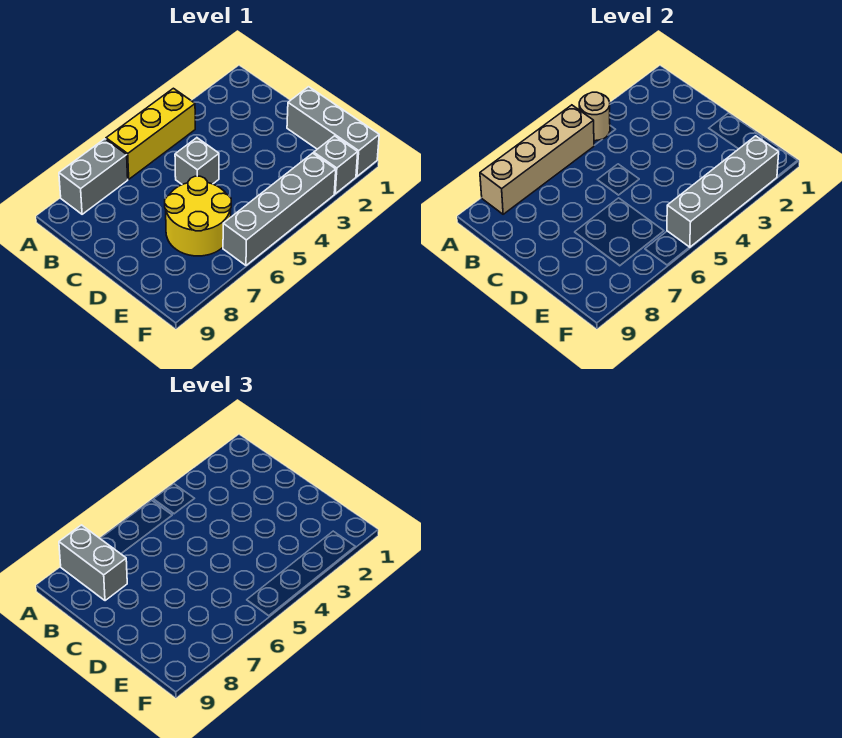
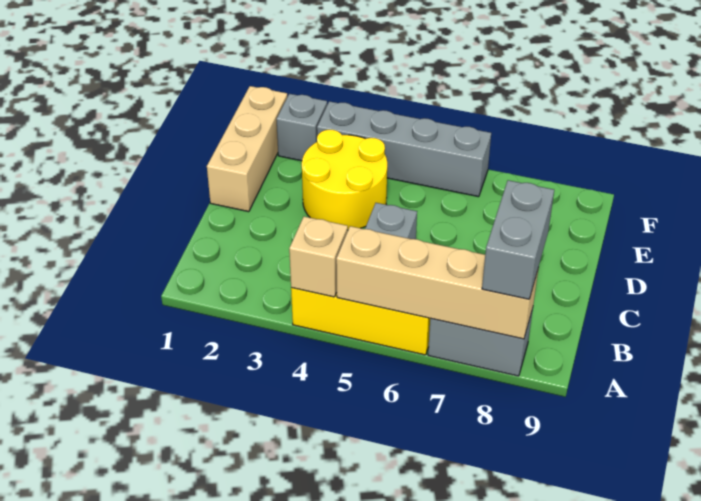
tan round brick A4 level 2 -> tan brick A4 level 2
grey brick D1:F1 level 1 -> tan brick D1:F1 level 1
yellow round brick D6:E7 level 1 -> yellow round brick D3:E4 level 1
grey brick F2:F5 level 2 -> none

